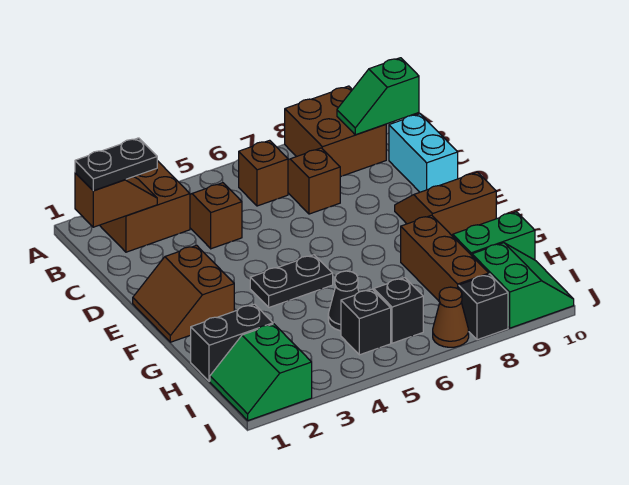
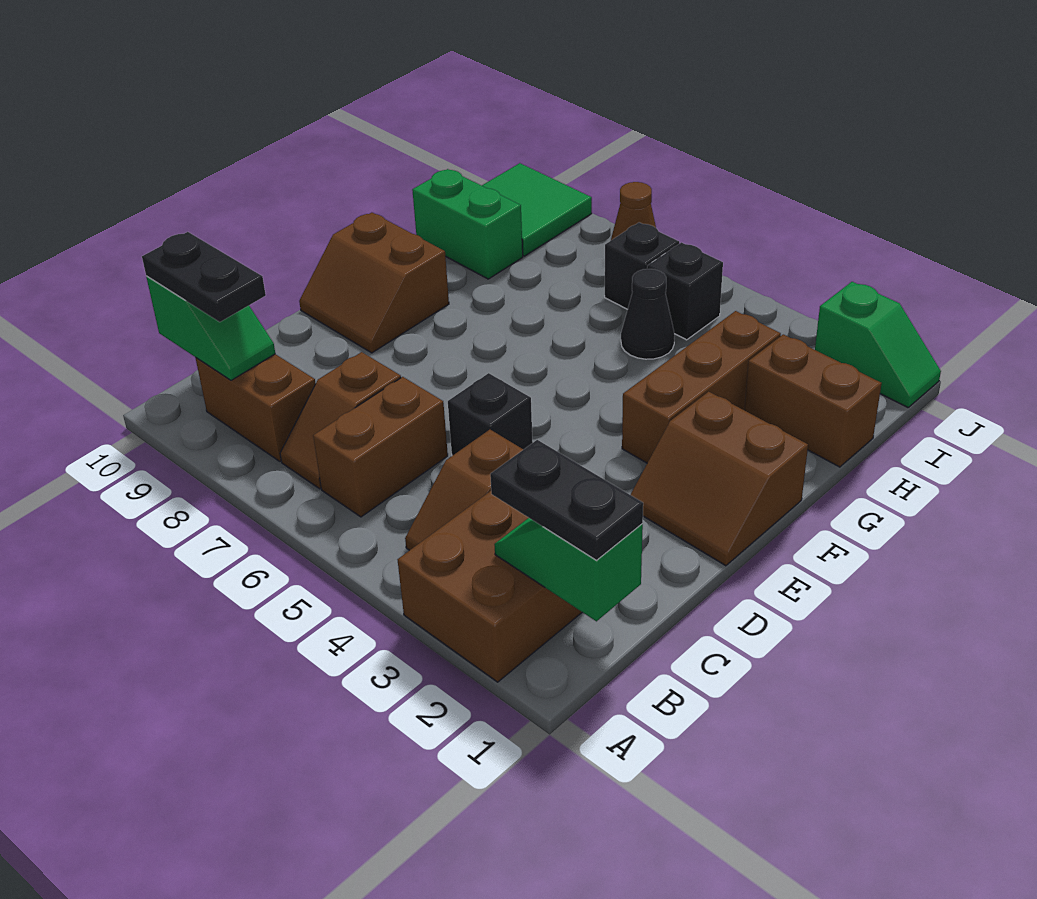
brown brick A8:B9 level 1 -> brown brick B8:B9 level 1
brown slope B1:B2 level 2 top 1 -> green slope B1:B2 level 2 top 1
brown brick B6 level 1 -> brown brick B6:C6 level 1
cyan brick C10:D10 level 1 -> none
brown slope E1:F2 level 1 top 2 -> brown slope E1:F2 level 1 top F
black plate F4:F5 level 1 -> black plate B9:B10 level 3
brown brick G8:I8 level 1 -> brown brick F3:H3 level 1
black brick H1:H2 level 1 -> brown brick H1:H2 level 1
green slope I1:J2 level 1 top 2 -> green slope J1:J2 level 1 top 2
green slope I9:J10 level 1 top 9 -> green tile I9:J10 level 1
black brick J8 level 1 -> black brick D5 level 1

